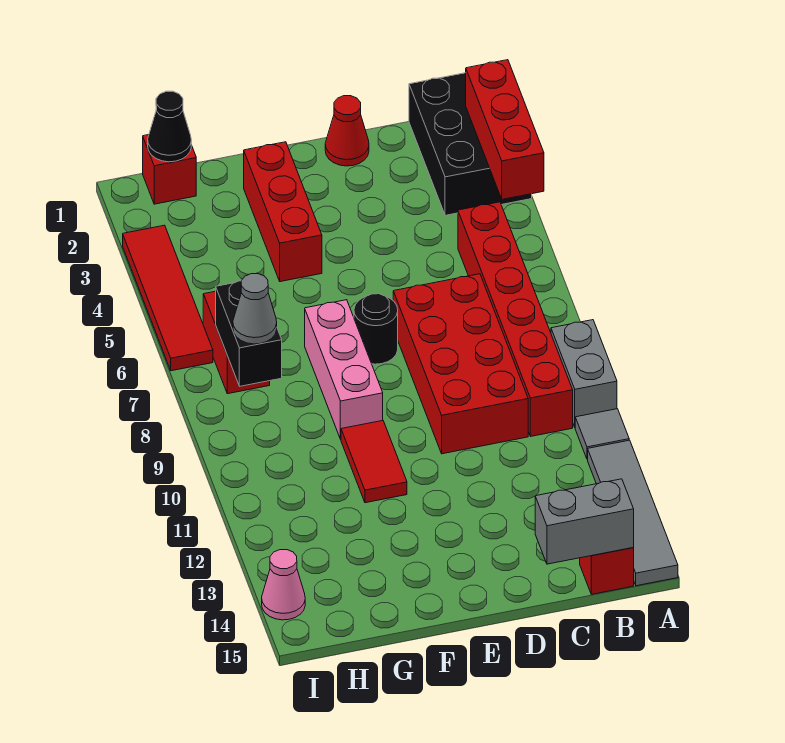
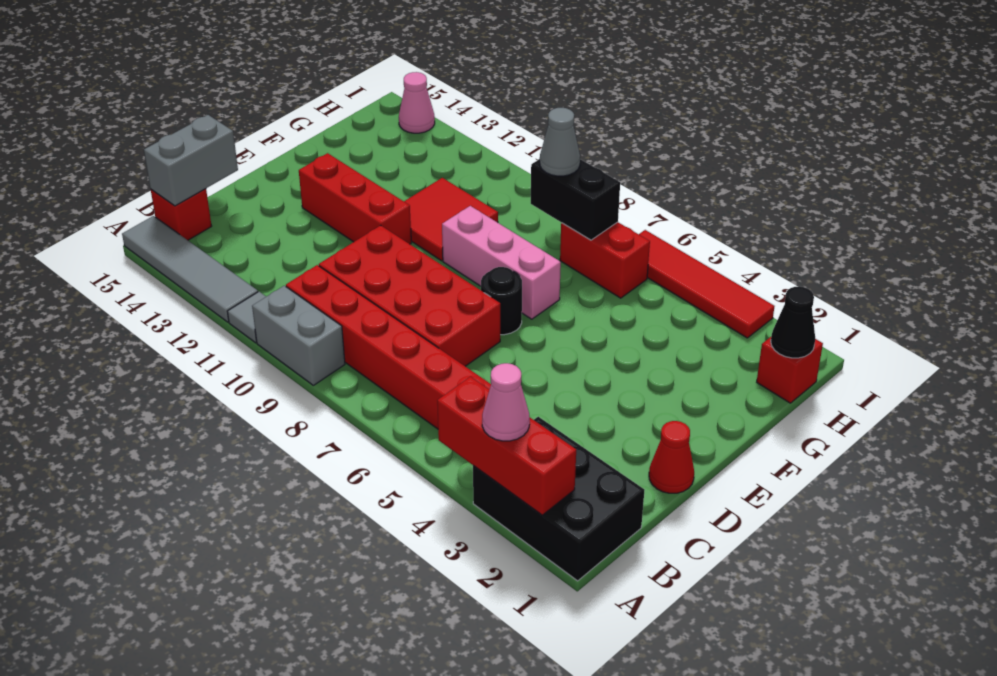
none -> pink cone A3 level 3
red brick F2:F4 level 1 -> red brick E11:E13 level 1
red tile F10:F11 level 1 -> red tile F10:G11 level 1

